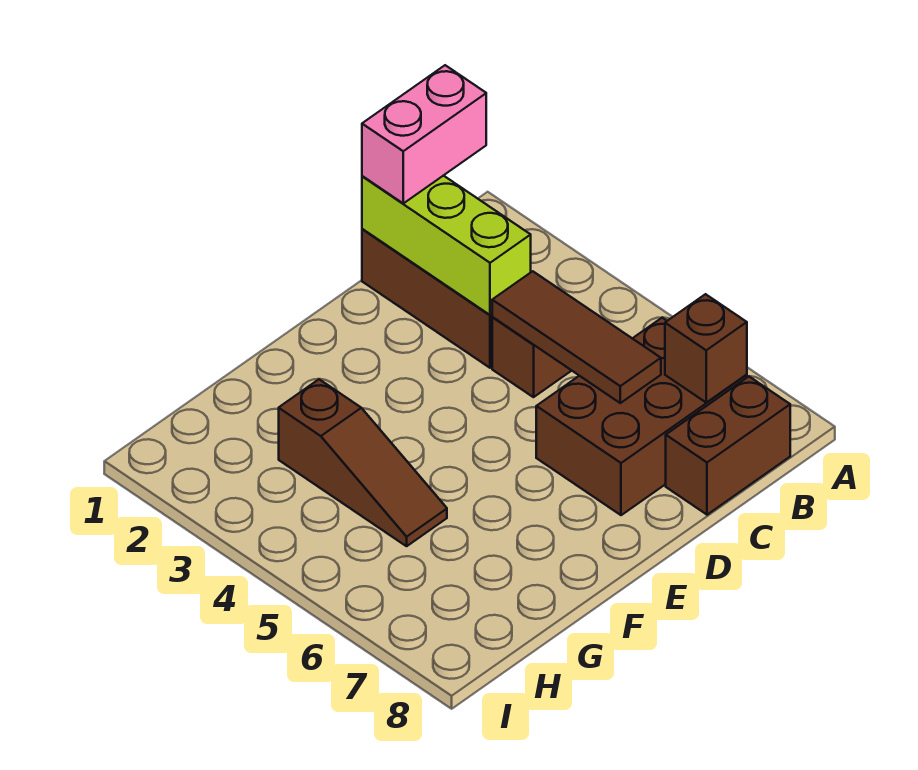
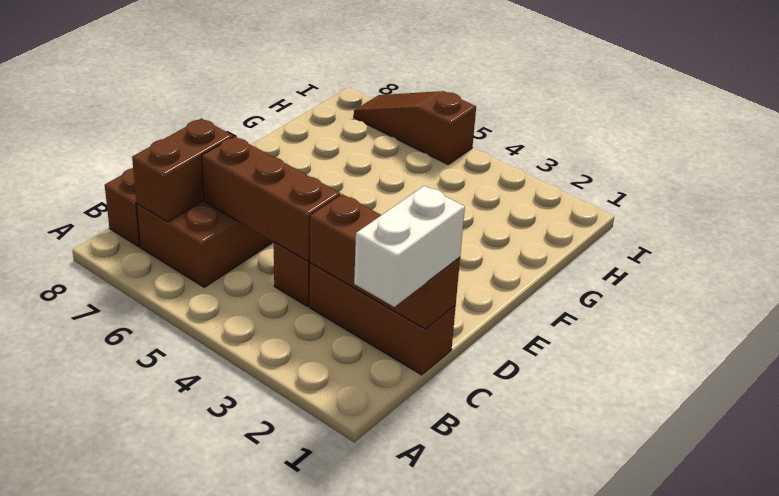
pink brick B1:C1 level 3 -> white brick B1:C1 level 3
brown brick B7 level 2 -> brown brick B7:C7 level 2
lime brick C1:C3 level 2 -> brown brick C1:C3 level 2
brown tile C4:C6 level 2 -> brown brick C4:C6 level 2
brown slope G3:G5 level 1 top 3 -> brown slope I5:I7 level 1 top 5

